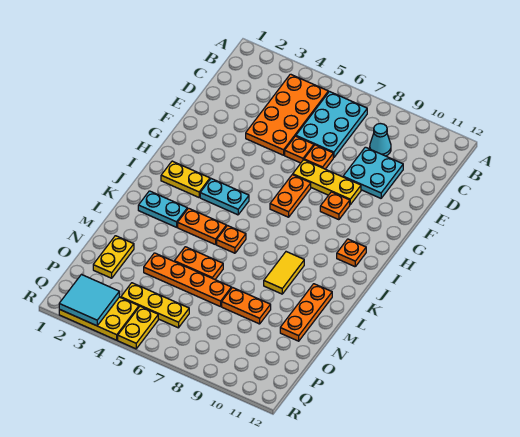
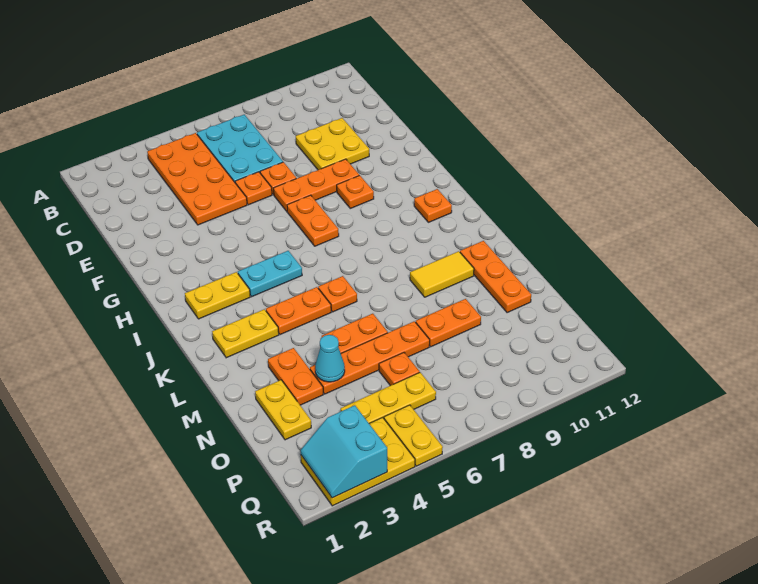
cyan cone C9 level 1 -> cyan cone N4 level 2
cyan plate D9:E10 level 1 -> yellow plate D9:E10 level 1
yellow plate F7:F9 level 1 -> orange plate F7:F9 level 1
cyan plate K2:K3 level 1 -> yellow plate K2:K3 level 1
yellow tile K9:L9 level 1 -> yellow tile L9:L10 level 1
none -> orange plate M3:N3 level 1
none -> orange plate O6 level 1
cyan tile Q2:R3 level 2 -> cyan slope Q2:R3 level 2 top 3

